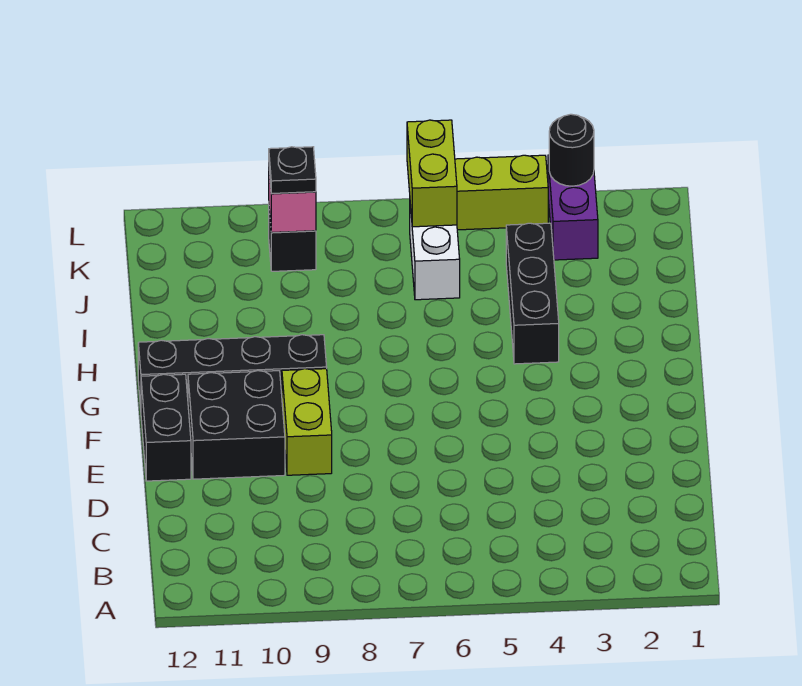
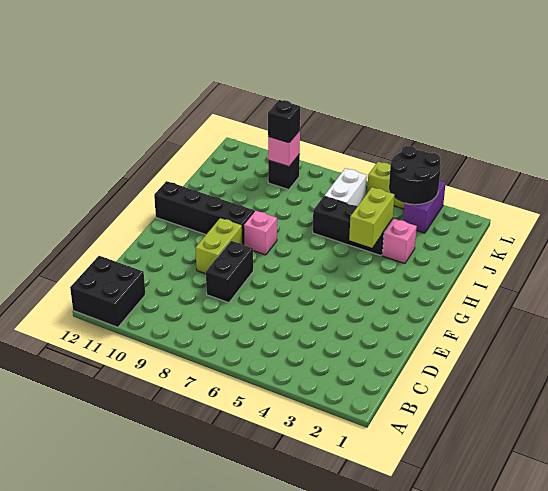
black brick E10:F11 level 1 -> black brick A11:B12 level 1
black brick E12:F12 level 1 -> black brick D8:E8 level 1
none -> pink brick G8 level 1
black brick H4:J4 level 1 -> black brick I4:I6 level 1
none -> pink brick I3 level 1
lime brick K6:L6 level 2 -> lime brick H4:I4 level 2
black plate K9 level 3 -> black brick K9 level 3
black round brick L3 level 2 -> black round brick K3:L4 level 2

